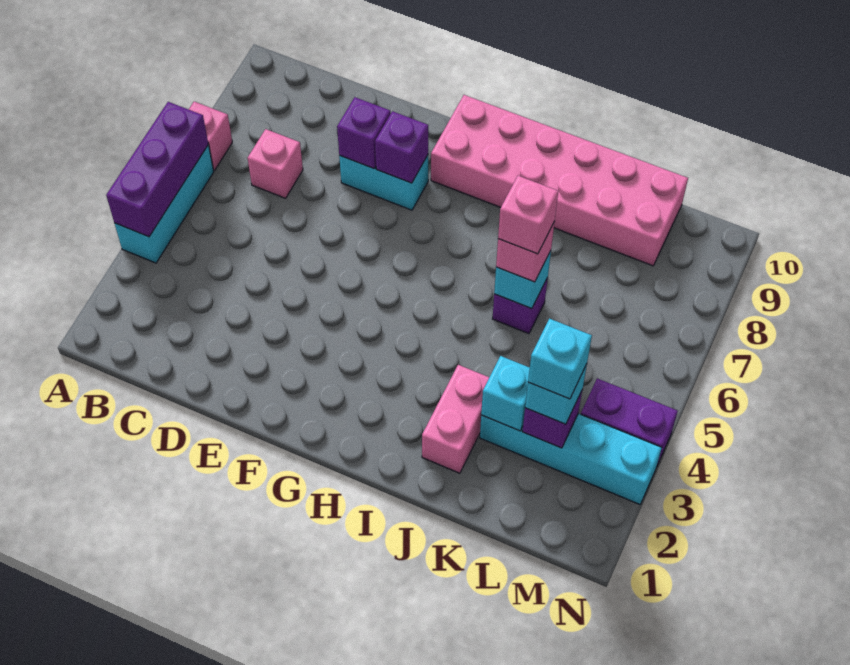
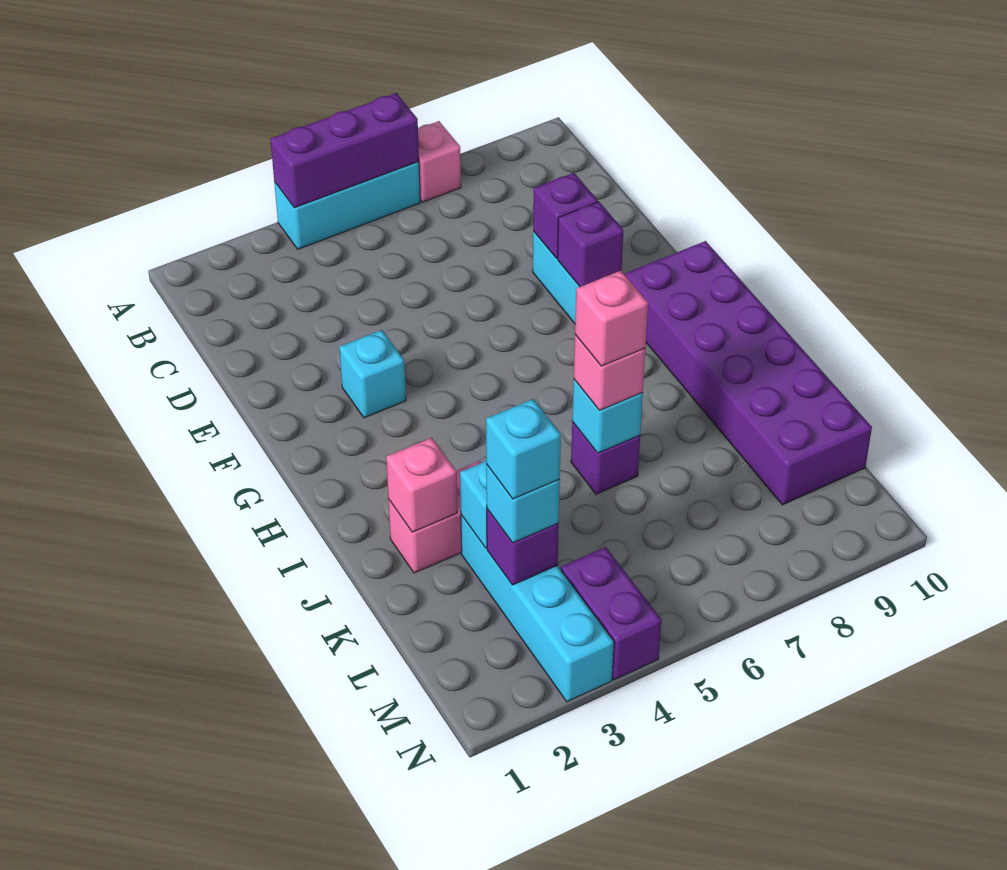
pink brick C7 level 1 -> pink brick J2 level 2
none -> cyan brick F3 level 1
pink brick G9:L10 level 1 -> purple brick G9:L10 level 1

